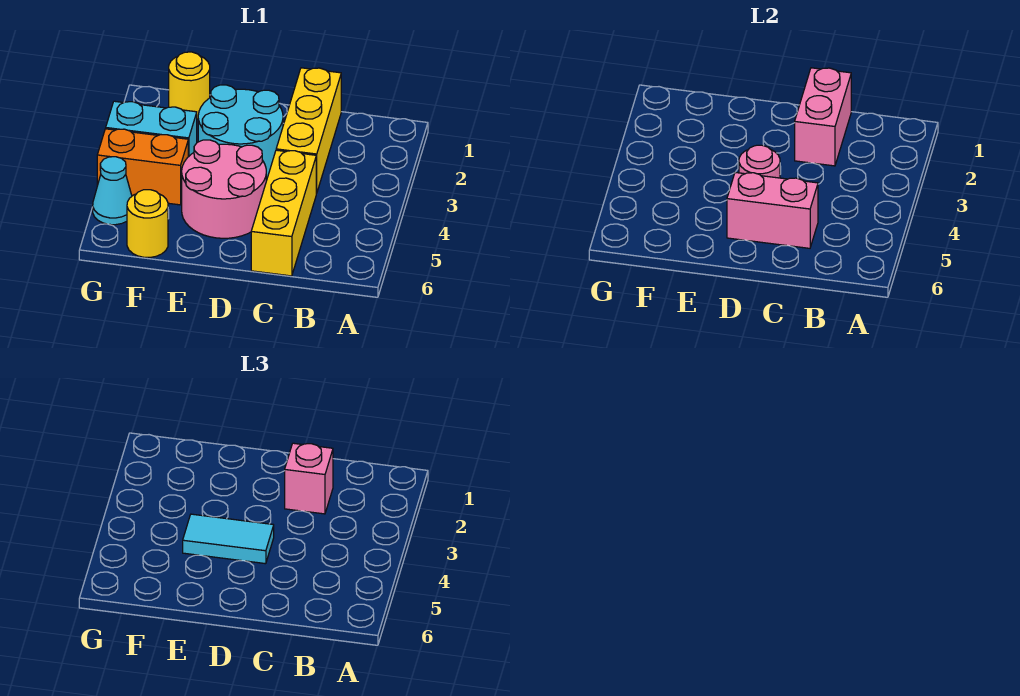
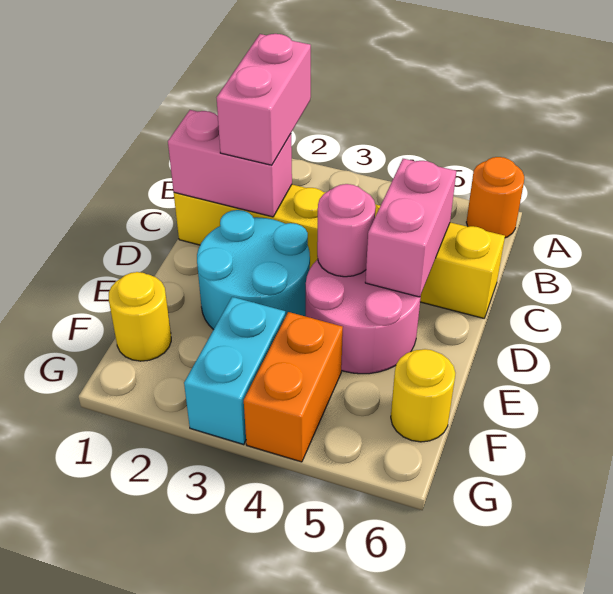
none -> orange round brick A6 level 1
pink brick C2 level 3 -> pink brick B2:C2 level 3
cyan tile D4:E4 level 3 -> none
cyan cone G5 level 1 -> none

